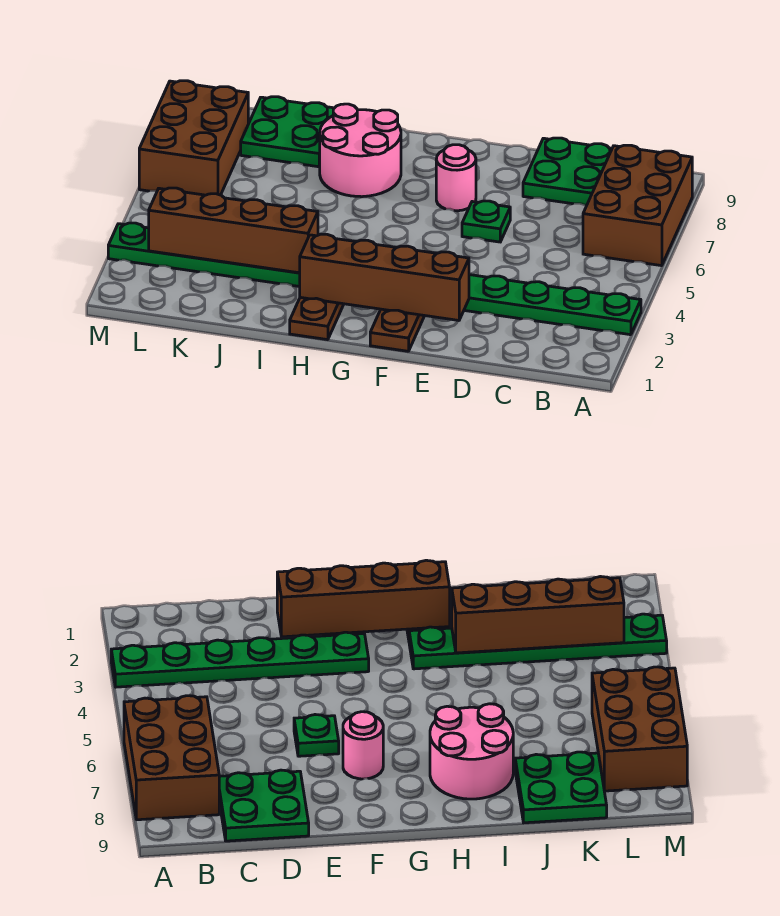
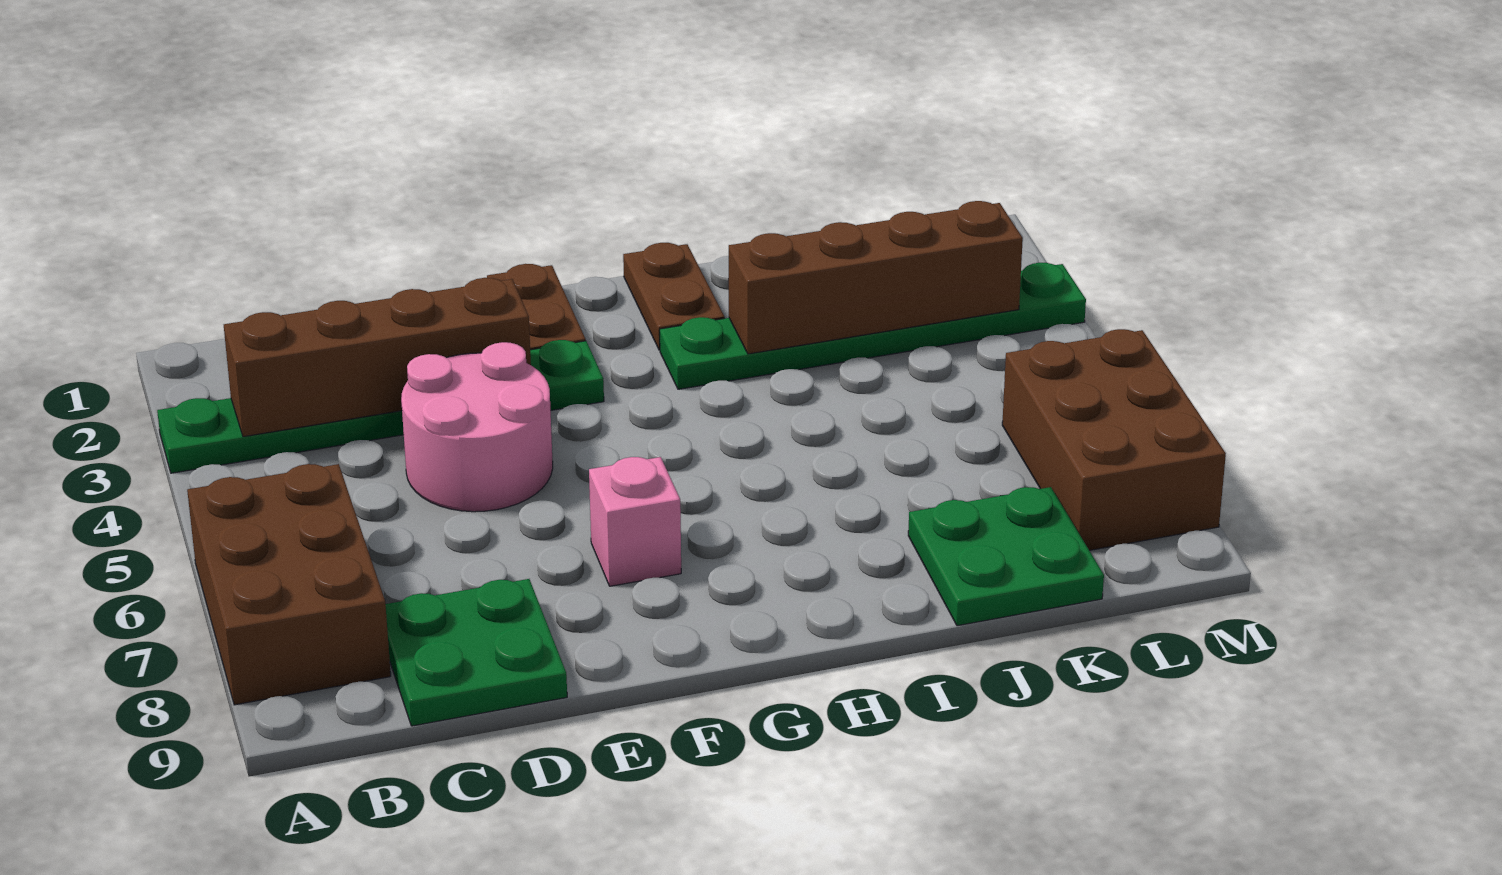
brown brick E2:H2 level 2 -> brown brick B3:E3 level 2
green plate E6 level 1 -> none
pink round brick F7 level 1 -> pink brick F7 level 1
pink round brick H7:I8 level 1 -> pink round brick D4:E5 level 1

